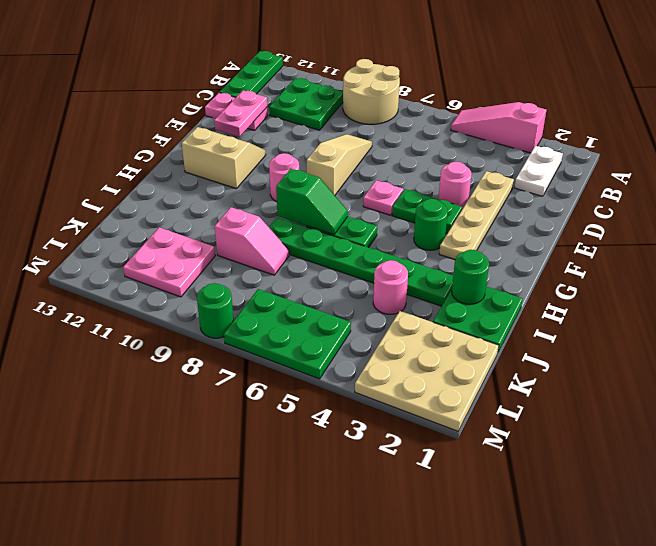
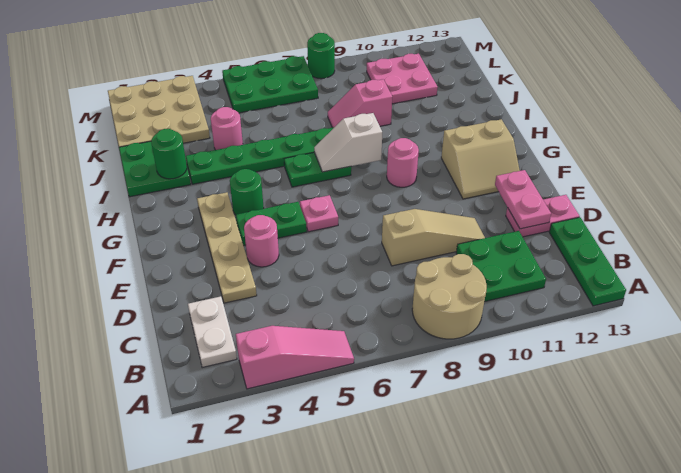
tan slope D8:F8 level 1 top F -> tan slope D8:D10 level 1 top 8
green slope H7:H8 level 2 top 8 -> white slope H7:H8 level 2 top 8

